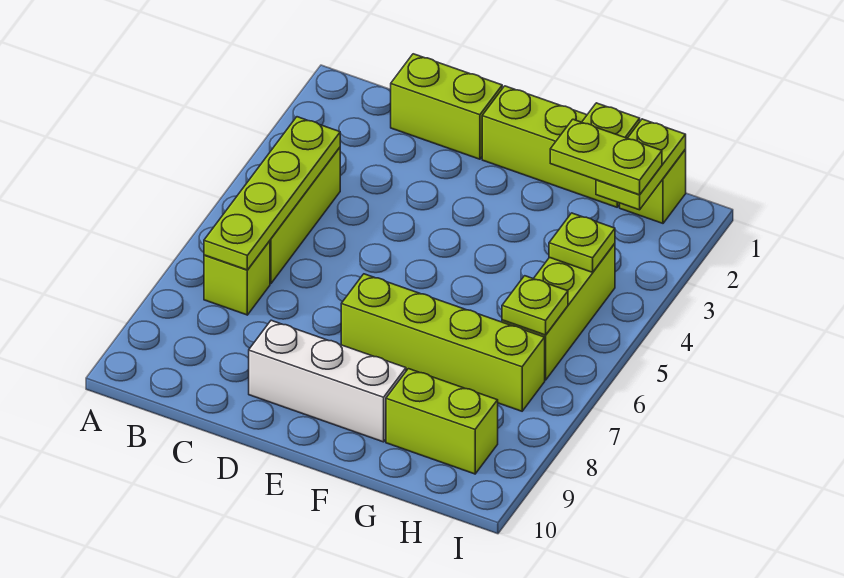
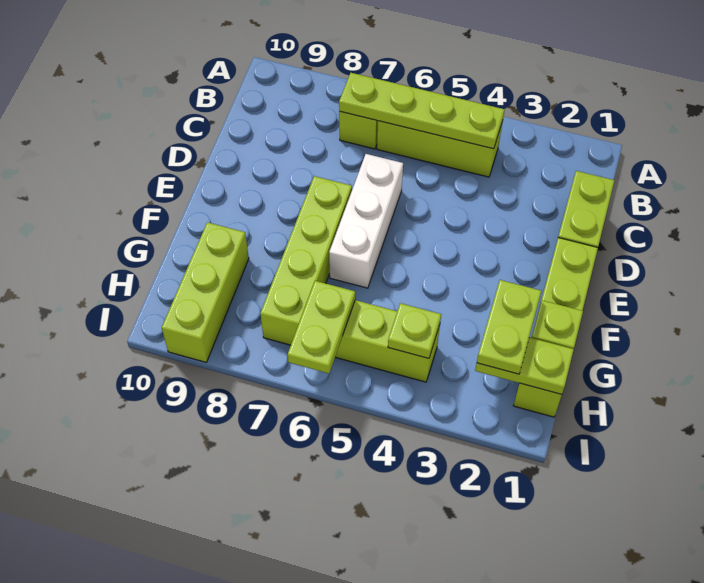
white brick D9:F9 level 1 -> white brick D6:F6 level 1
lime brick G9:H9 level 1 -> lime brick G9:I9 level 1
lime plate H6 level 2 -> lime plate H6:I6 level 2

